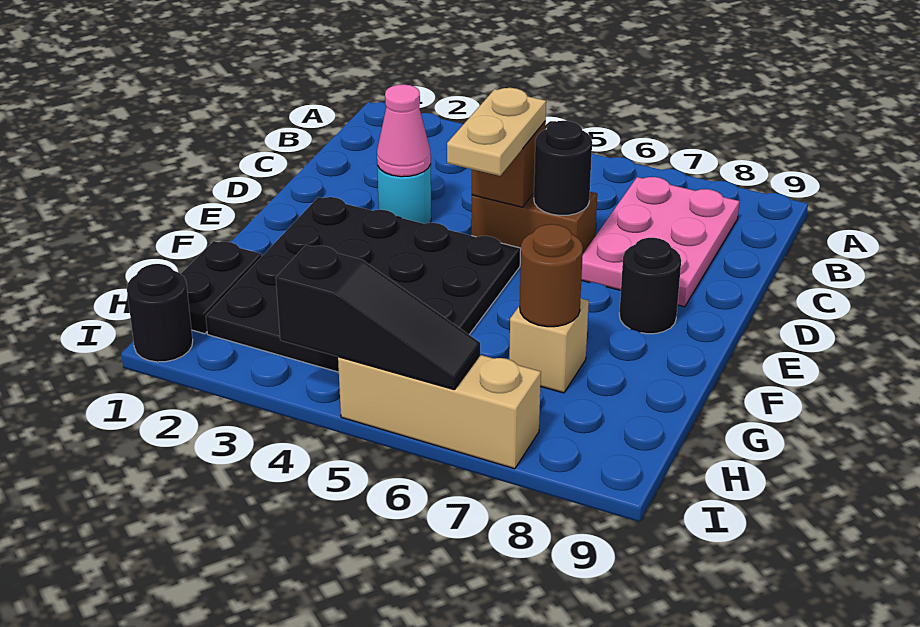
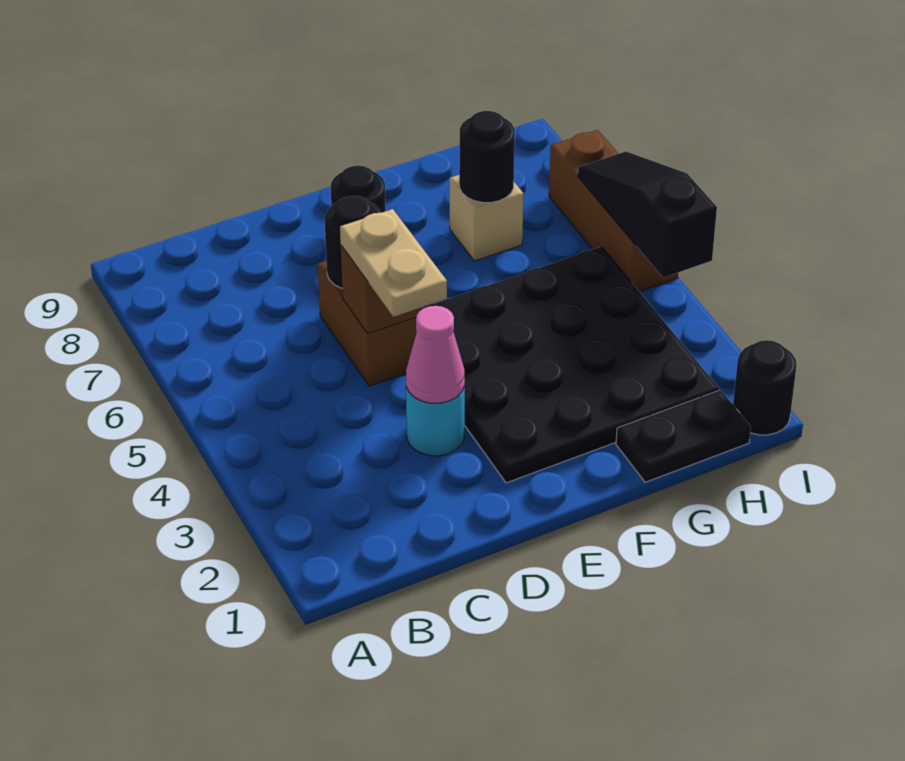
pink plate B7:D8 level 1 -> none
tan plate D5:E5 level 3 -> tan plate D4:D5 level 3
brown round brick G7 level 2 -> black round brick G7 level 2
tan brick I5:I7 level 1 -> brown brick I5:I7 level 1

